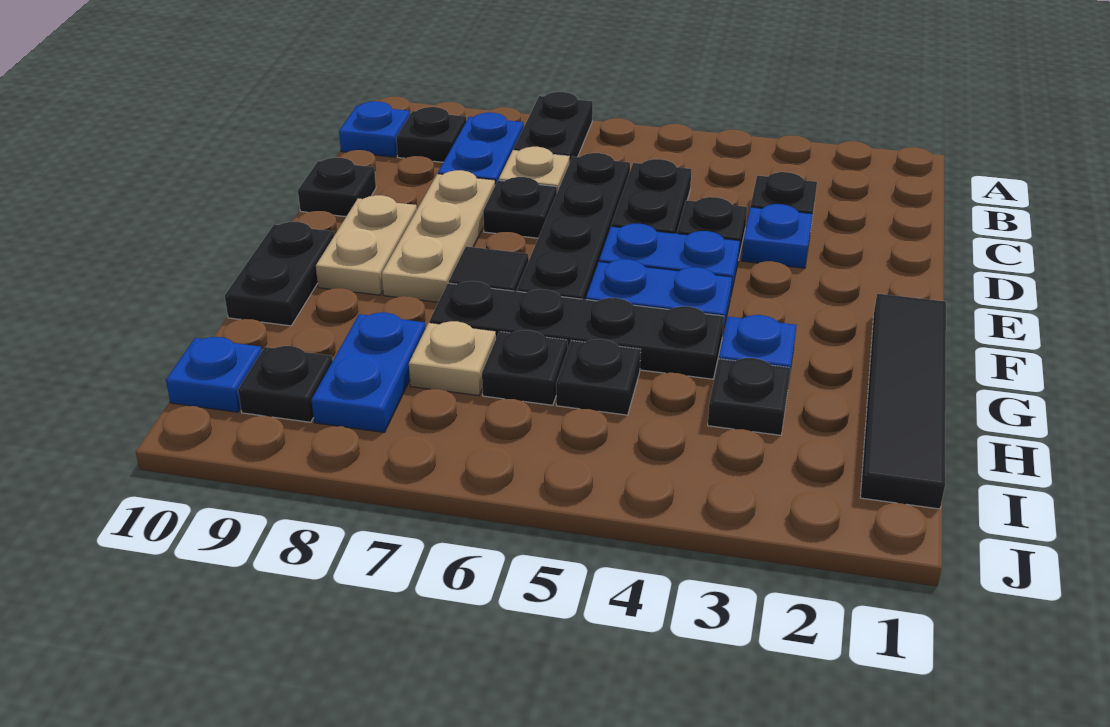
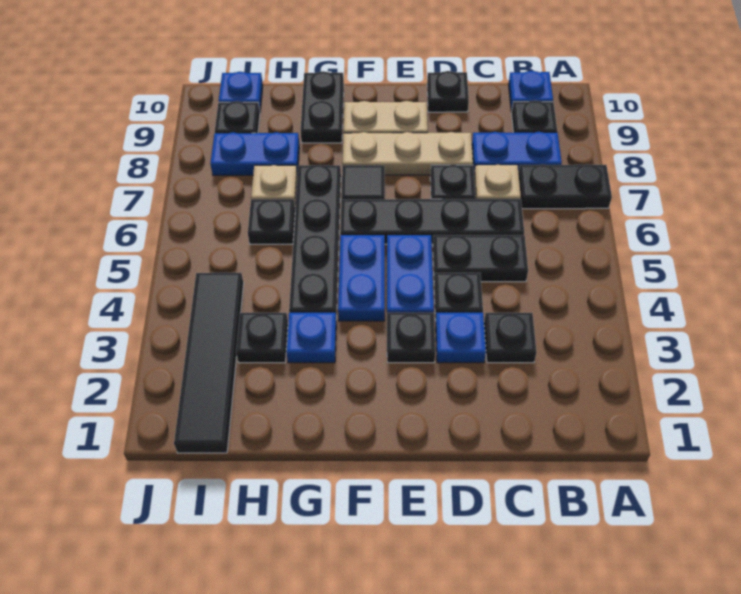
black tile F1:I1 level 1 -> black tile I1:I4 level 1
black plate F10:G10 level 1 -> black plate G9:G10 level 1
black plate H5 level 1 -> black plate E3 level 1

